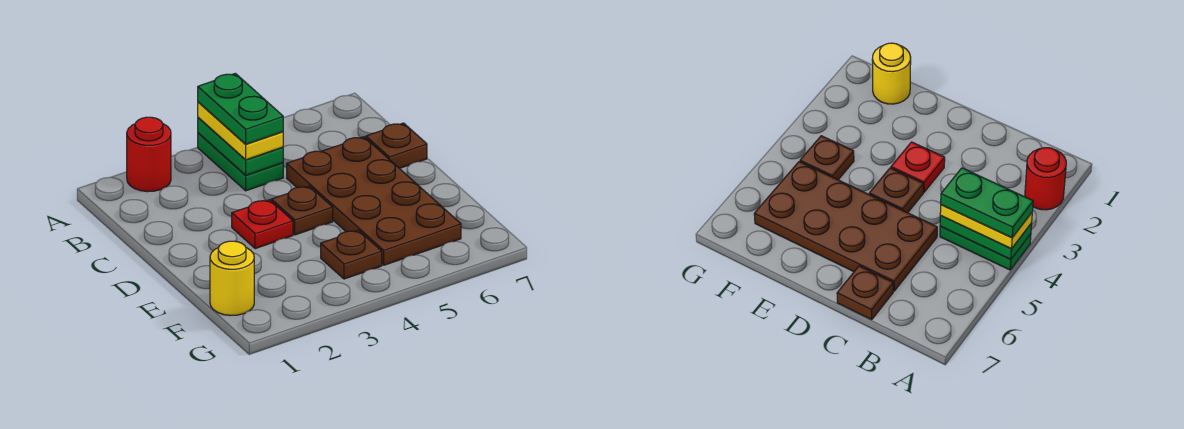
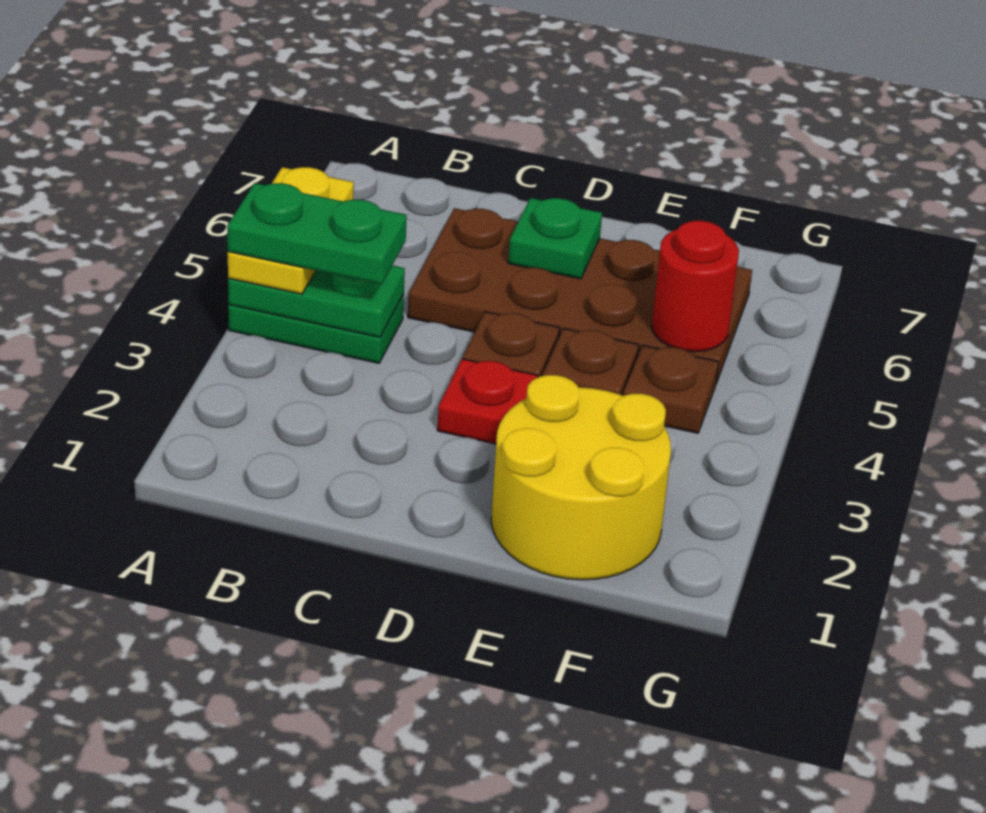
red round brick A2 level 1 -> red round brick F5 level 2
yellow plate A4:B4 level 3 -> yellow plate A4:A5 level 3
brown plate C7 level 1 -> brown plate E4 level 1
none -> green plate D6 level 2
yellow round brick F1 level 1 -> yellow round brick E1:F2 level 1

